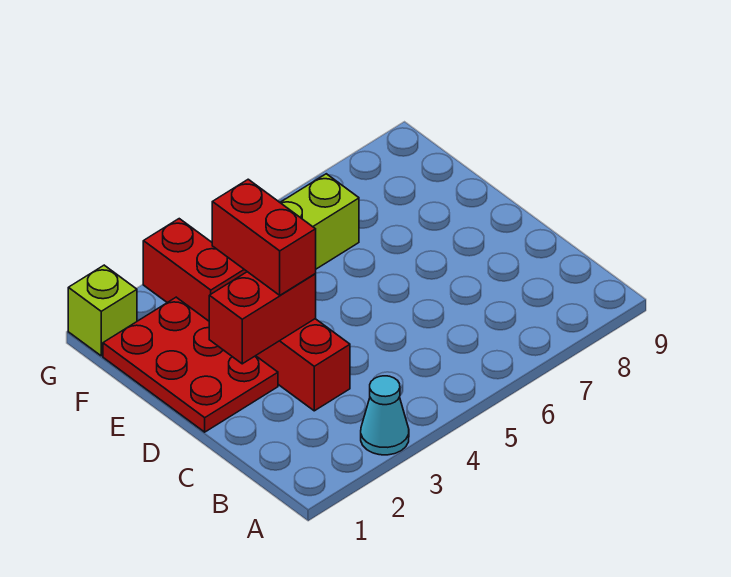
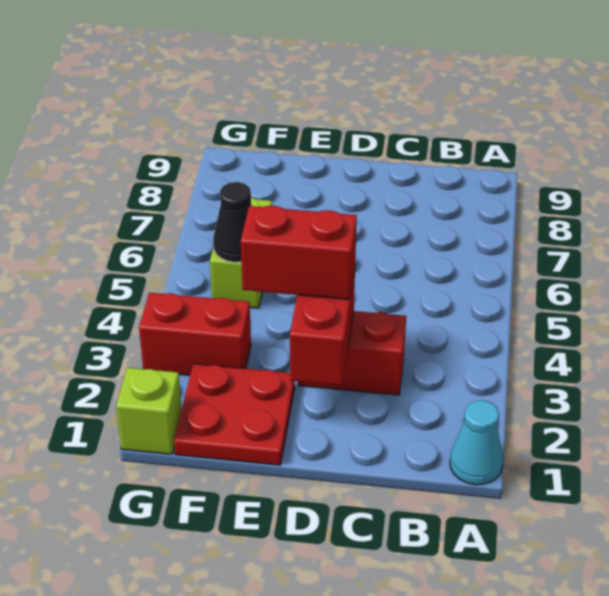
cyan cone A3 level 1 -> cyan cone A1 level 1
red plate D1:F2 level 1 -> red plate E1:F2 level 1
none -> black cone F5 level 2

